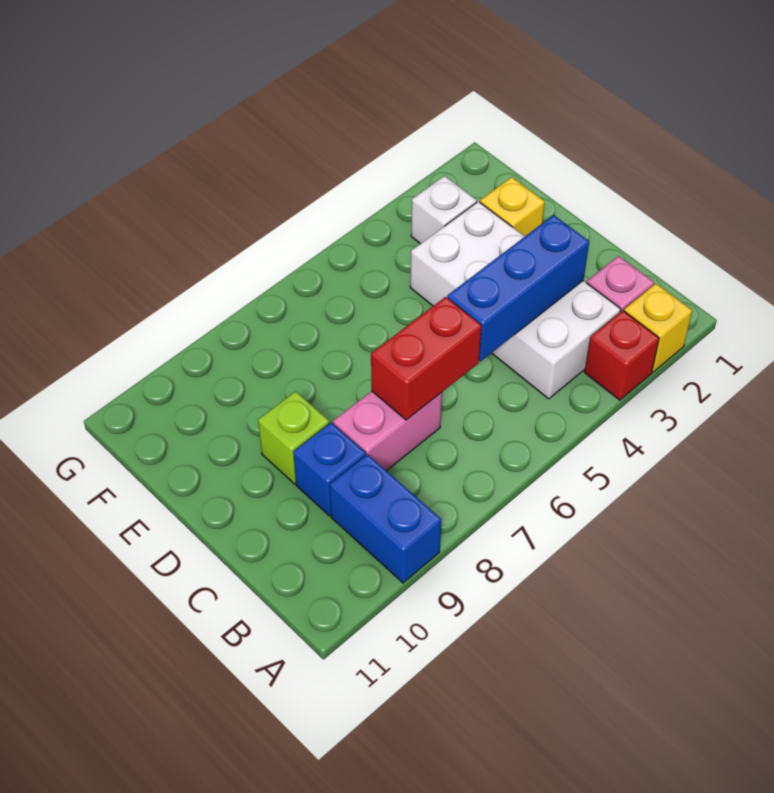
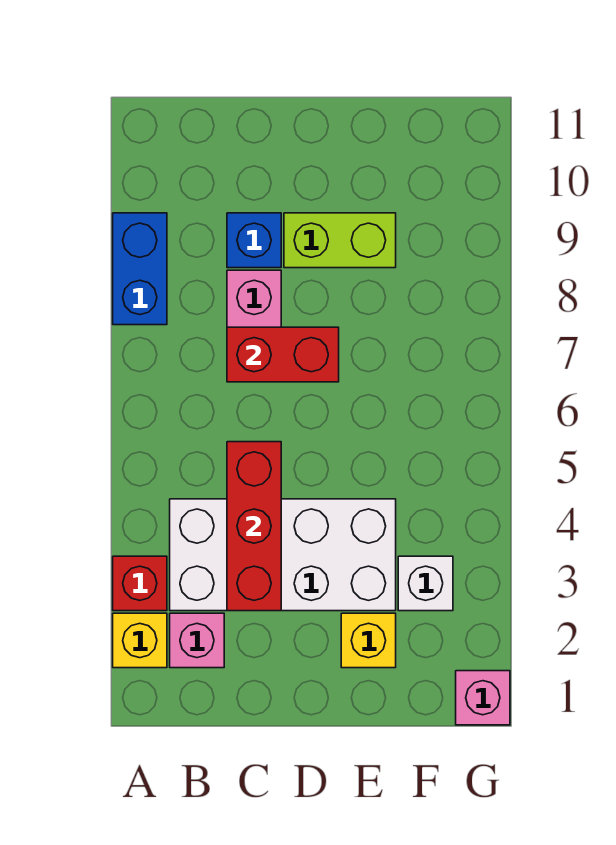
blue brick A9:B9 level 1 -> blue brick A8:A9 level 1
blue brick C3:C5 level 2 -> red brick C3:C5 level 2
red brick C6:C7 level 2 -> red brick C7:D7 level 2
lime brick D9 level 1 -> lime brick D9:E9 level 1
none -> pink brick G1 level 1

